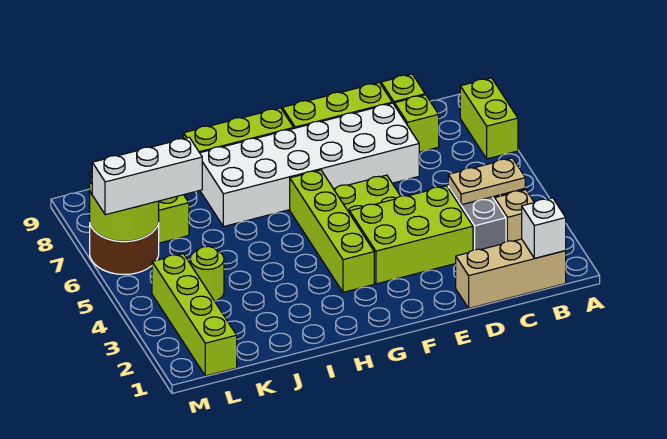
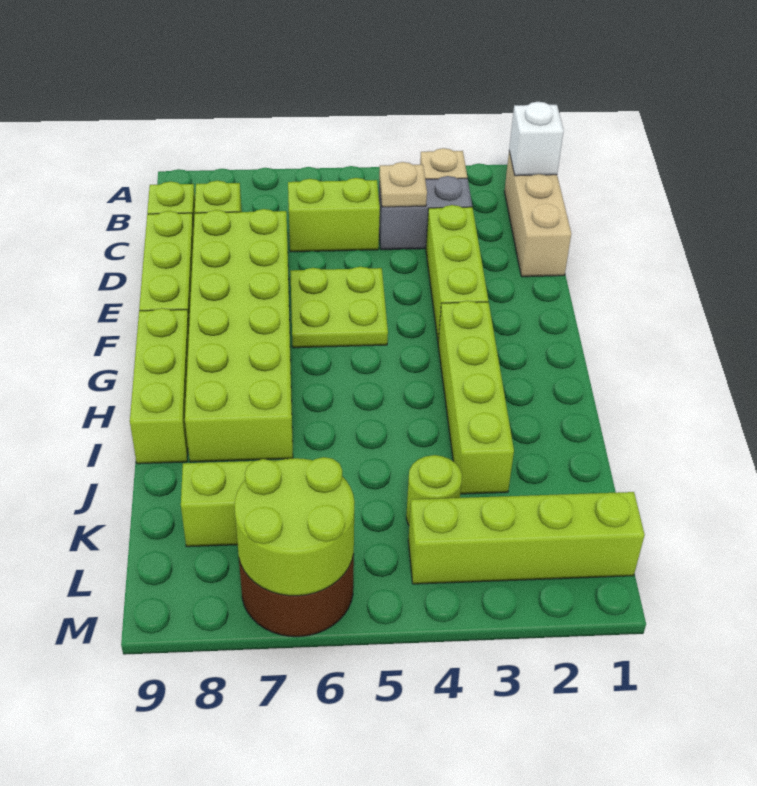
lime brick A7:A8 level 1 -> lime brick C5:C6 level 1
tan plate B4:C4 level 2 -> tan plate C4 level 2
lime brick D3:F4 level 1 -> lime brick D3:F3 level 1
white brick D7:I8 level 1 -> lime brick D7:I8 level 1
lime brick G3:G6 level 1 -> lime brick G3:J3 level 1
white brick K6:M6 level 3 -> none

